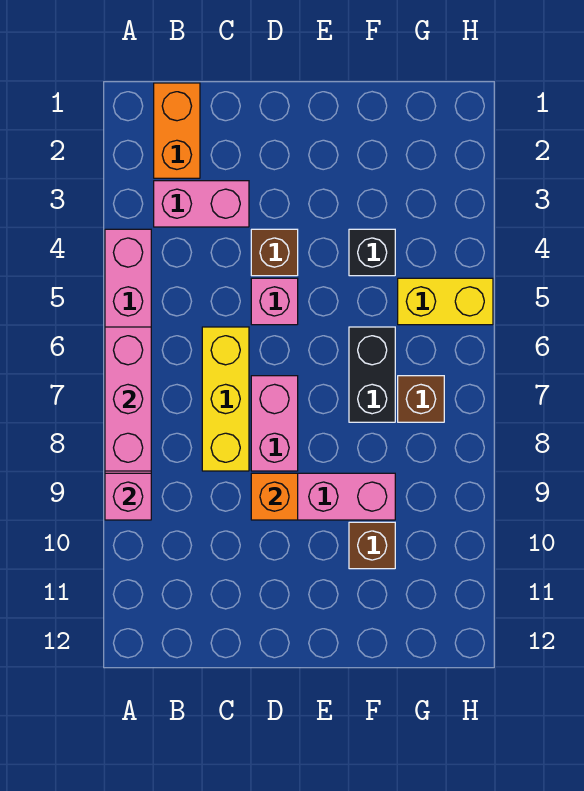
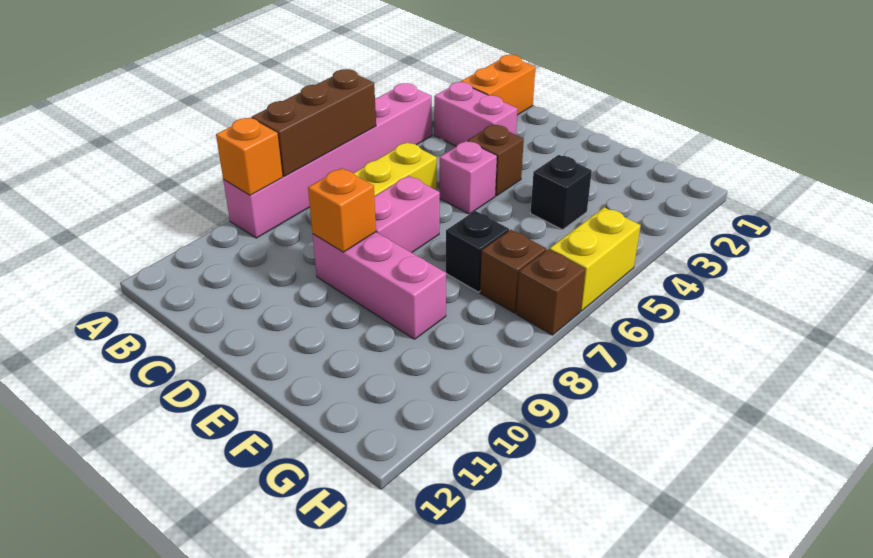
pink brick A6:A8 level 2 -> brown brick A6:A8 level 2
pink brick A9 level 2 -> orange brick A9 level 2
black brick F6:F7 level 1 -> black brick F7 level 1
brown brick F10 level 1 -> brown brick H7 level 1
yellow brick G5:H5 level 1 -> yellow brick H5:H6 level 1

